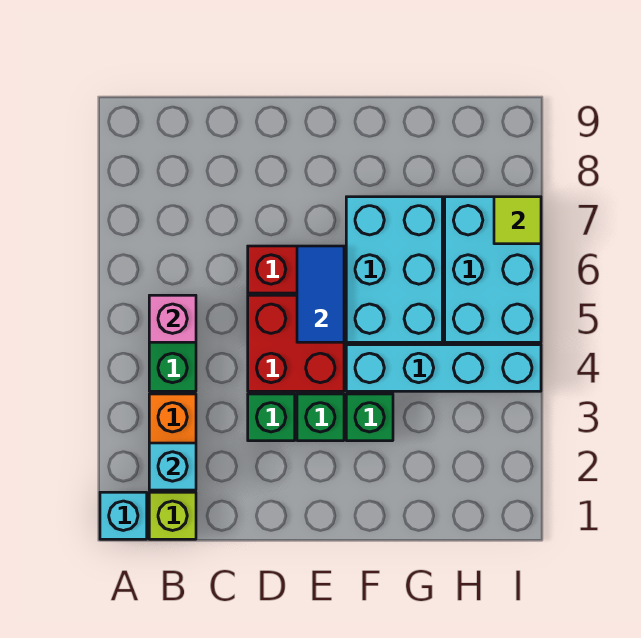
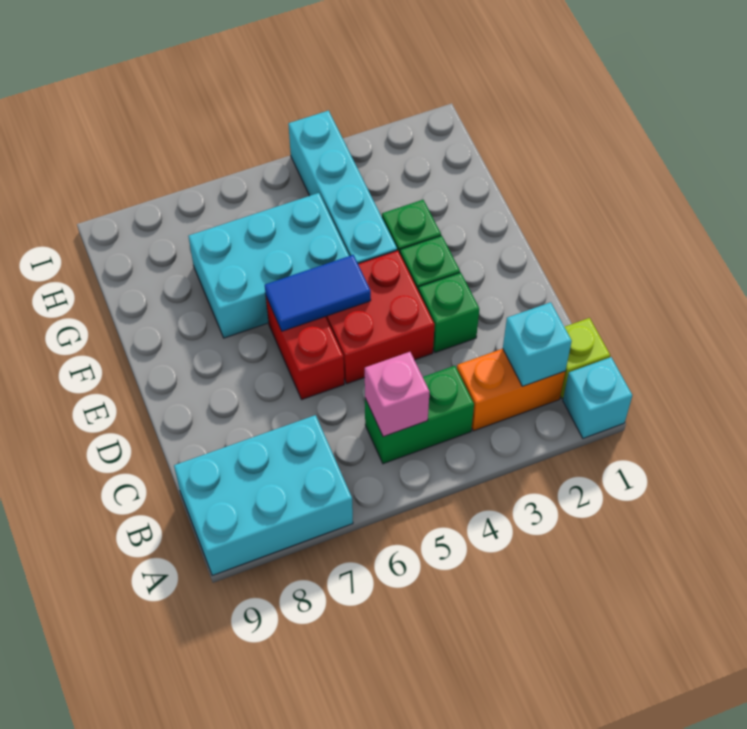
cyan brick H5:I7 level 1 -> cyan brick A7:B9 level 1
lime tile I7 level 2 -> none

